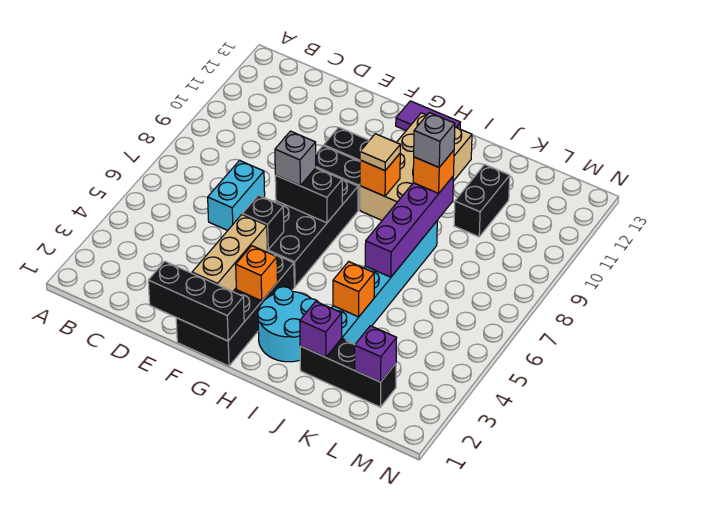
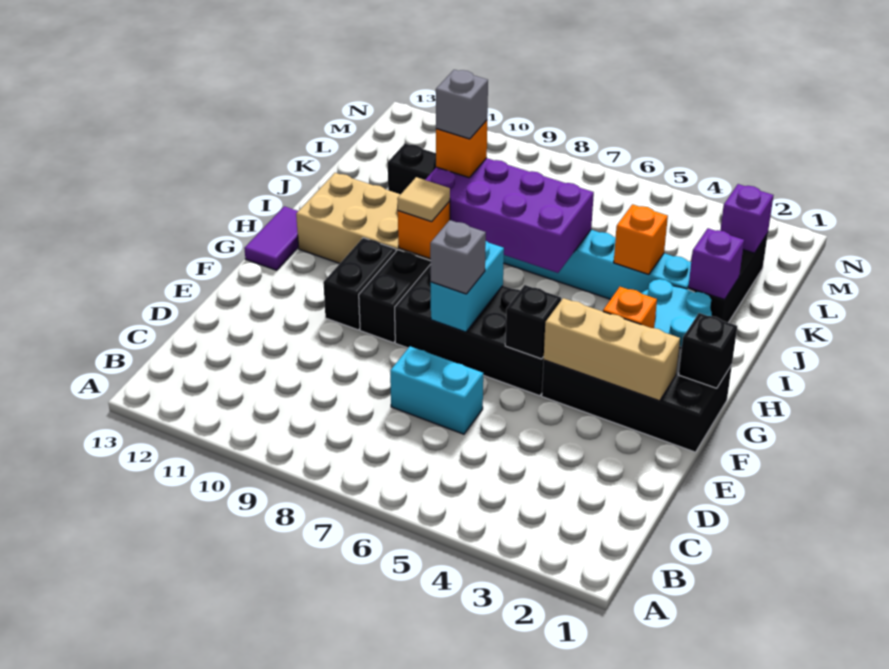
black brick E1:G1 level 2 -> black brick G1 level 2
black brick F7:G7 level 2 -> cyan brick F7:G7 level 2
purple brick J6:J9 level 2 -> purple brick I6:J9 level 2

